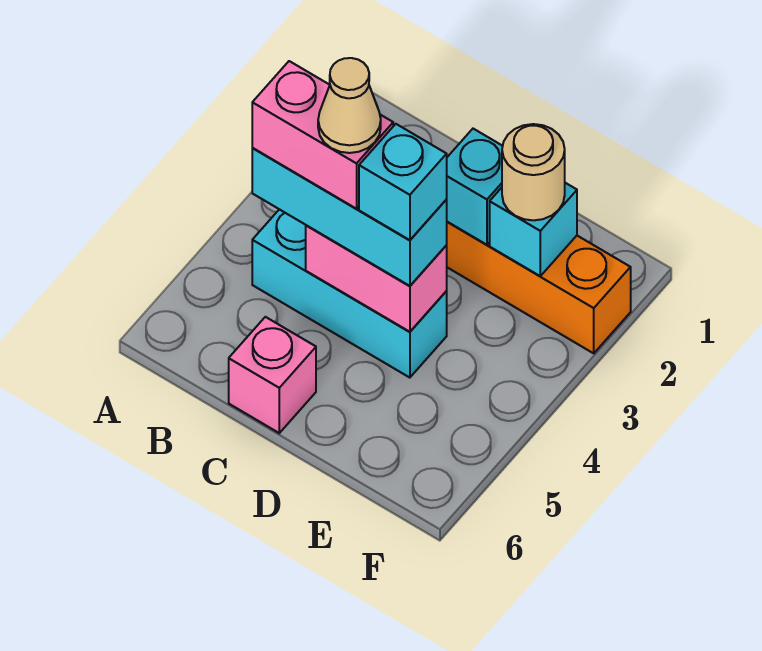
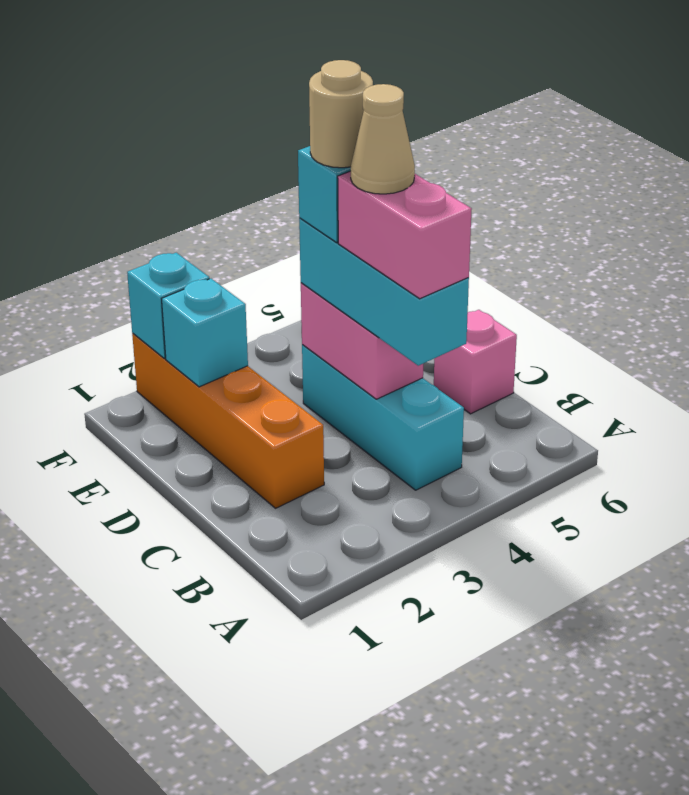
cyan brick D2 level 2 -> cyan brick F2 level 2
tan round brick E2 level 3 -> tan round brick D4 level 5

